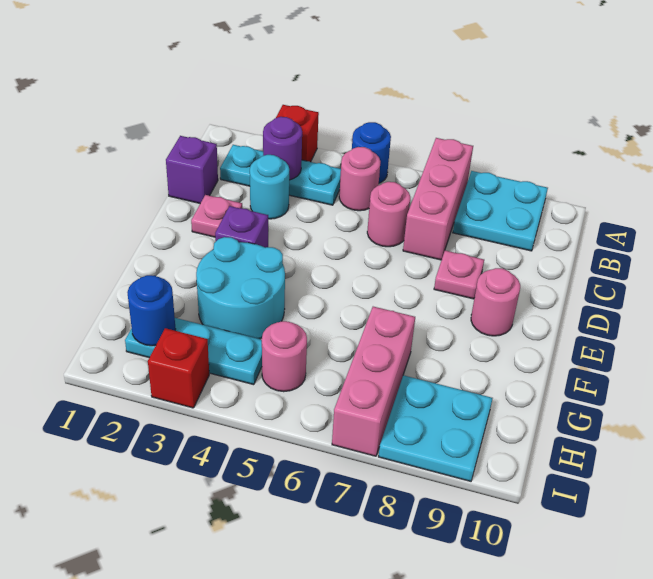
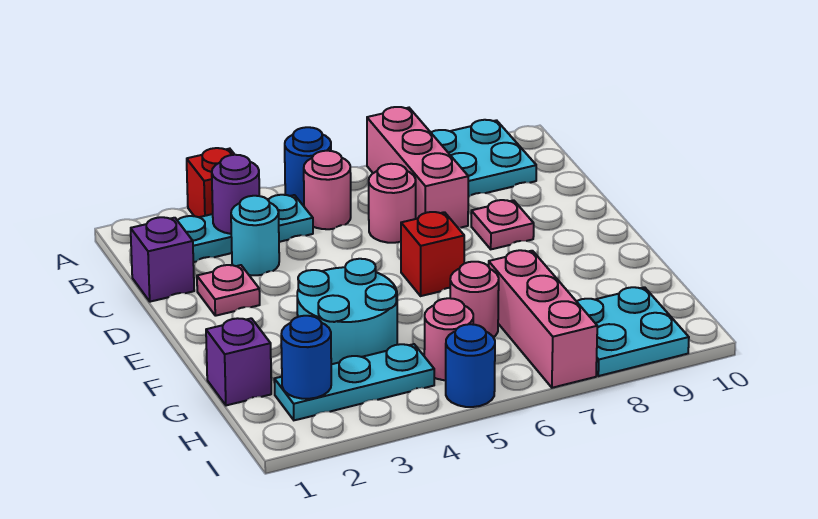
purple brick E3 level 1 -> purple brick G1 level 1
pink round brick E9 level 1 -> pink round brick G6 level 1
red brick I3 level 1 -> red brick E6 level 1
none -> blue round brick I5 level 1

